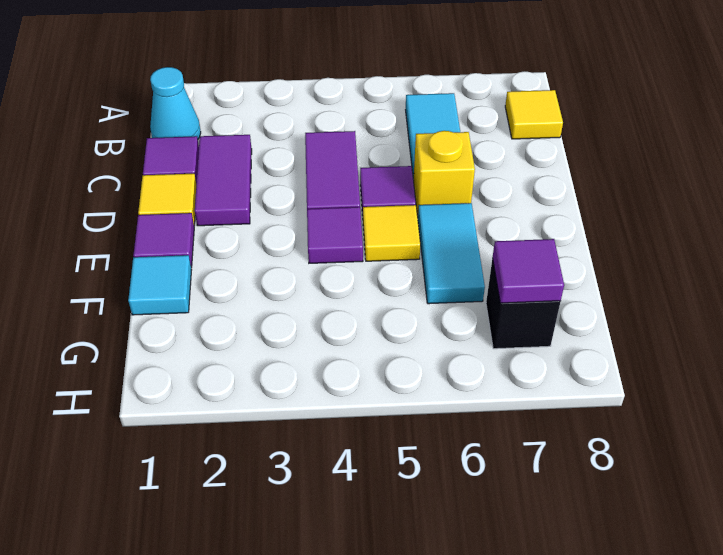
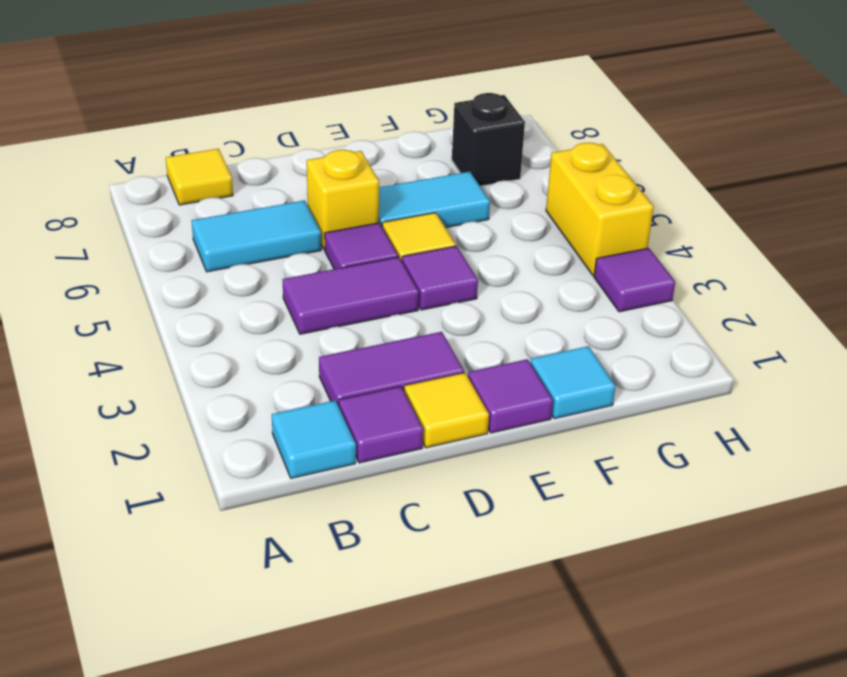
cyan cone B1 level 1 -> cyan tile B1 level 1
purple tile G7 level 2 -> purple tile H3 level 1
none -> yellow brick H4:H5 level 1

